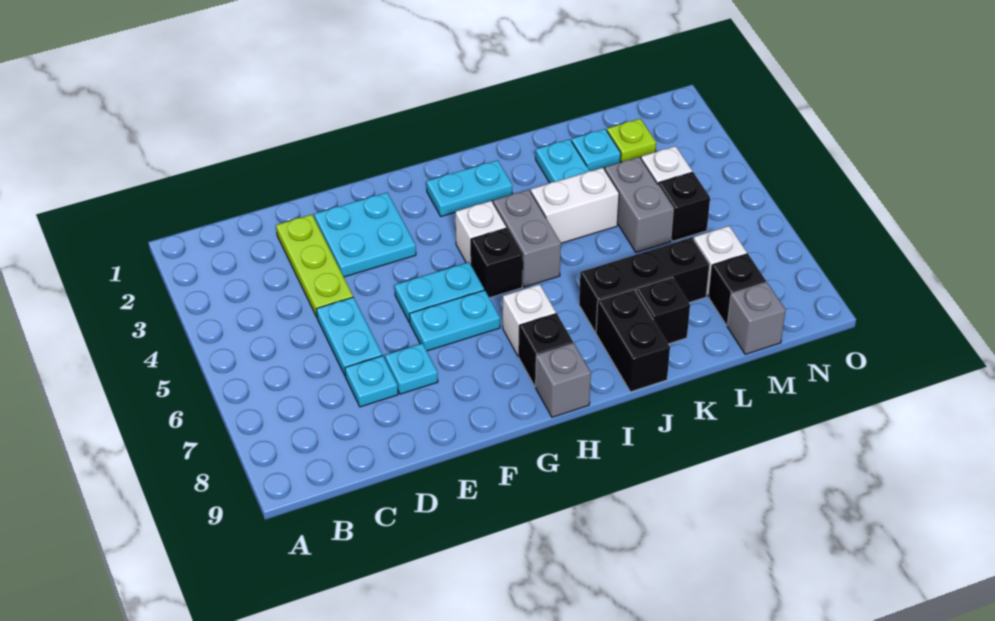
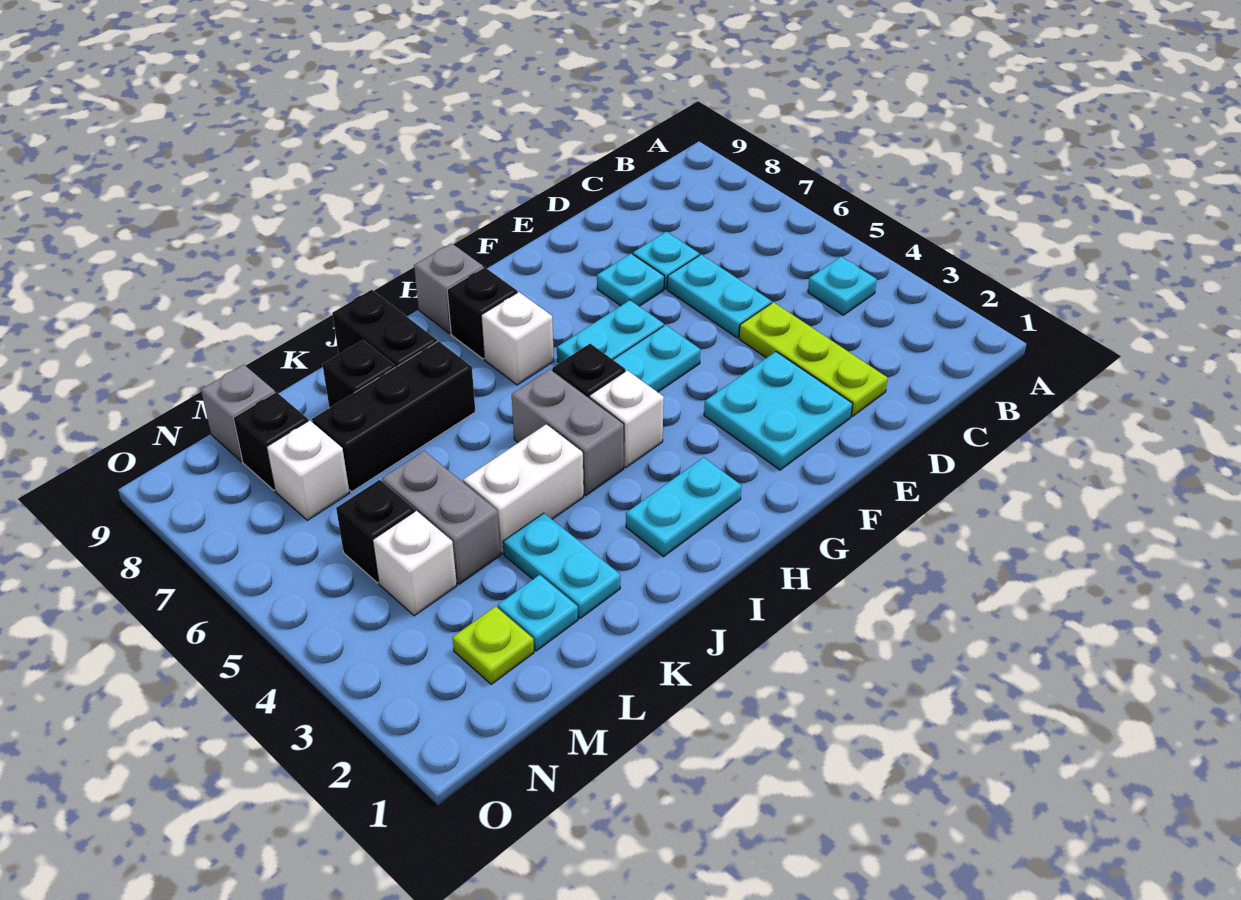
none -> cyan plate B4 level 1

